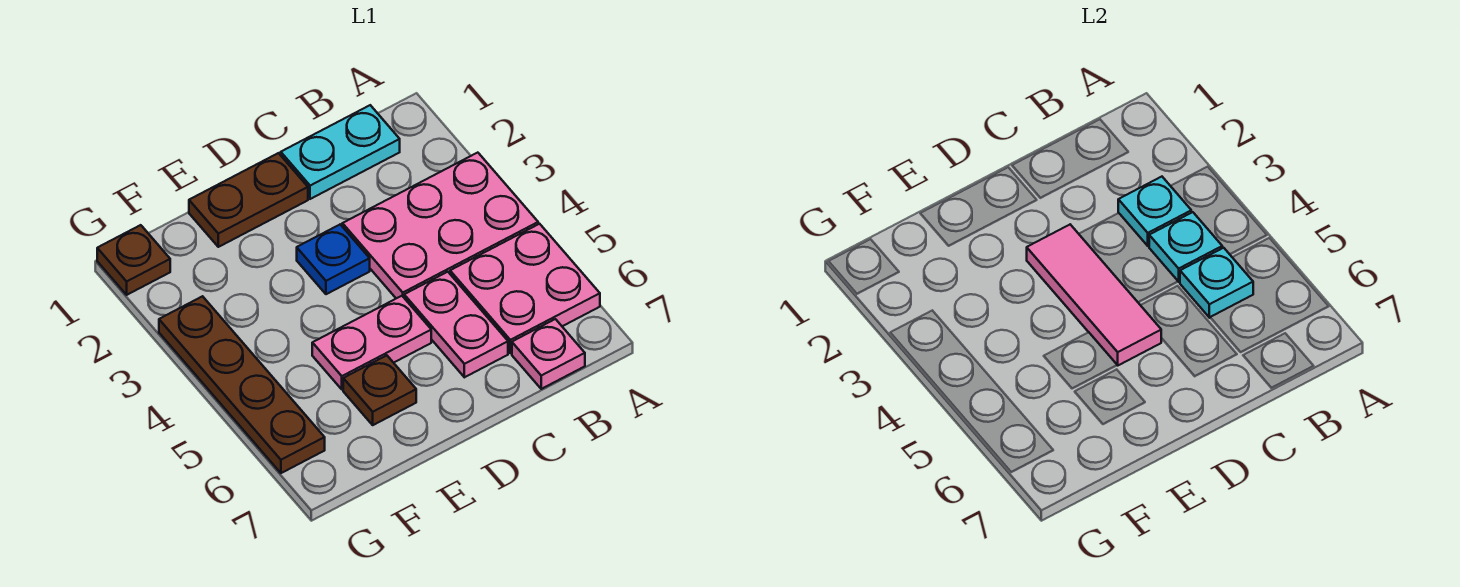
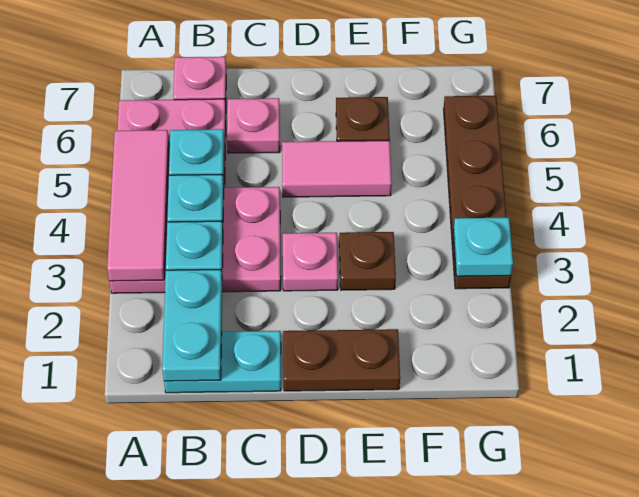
none -> cyan plate B1:B2 level 2
pink plate C5:C6 level 1 -> pink plate C6 level 1
blue plate D3 level 1 -> pink plate D3 level 1
pink tile D3:D5 level 2 -> pink tile A3:A5 level 2
pink plate D5:E5 level 1 -> pink tile D5:E5 level 1
brown plate G1 level 1 -> brown plate E3 level 1
none -> cyan plate G3 level 2

